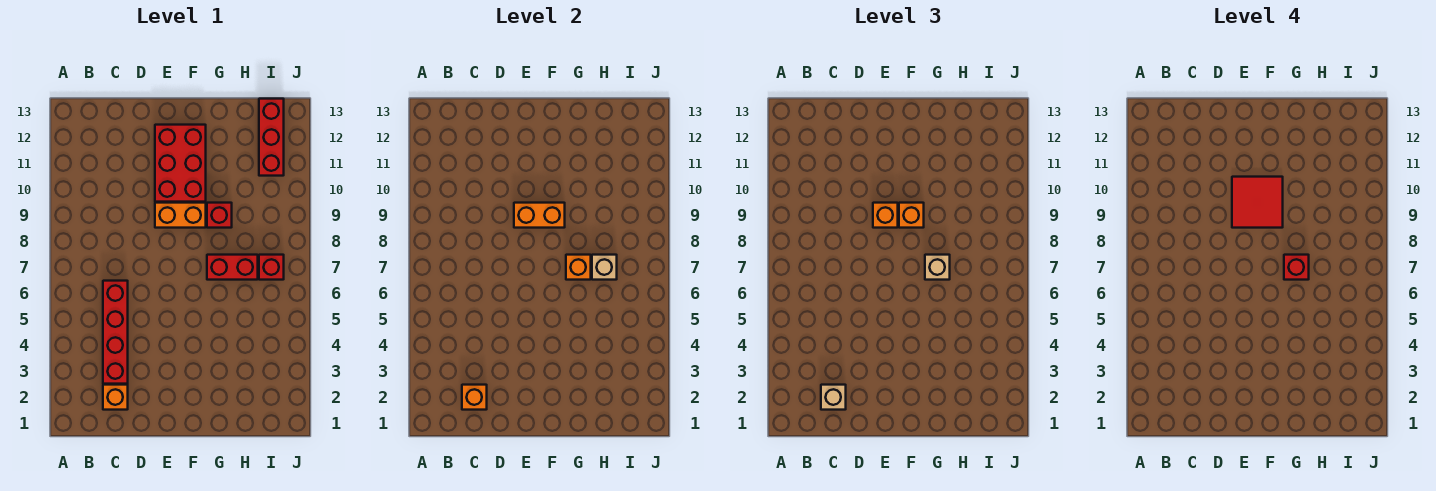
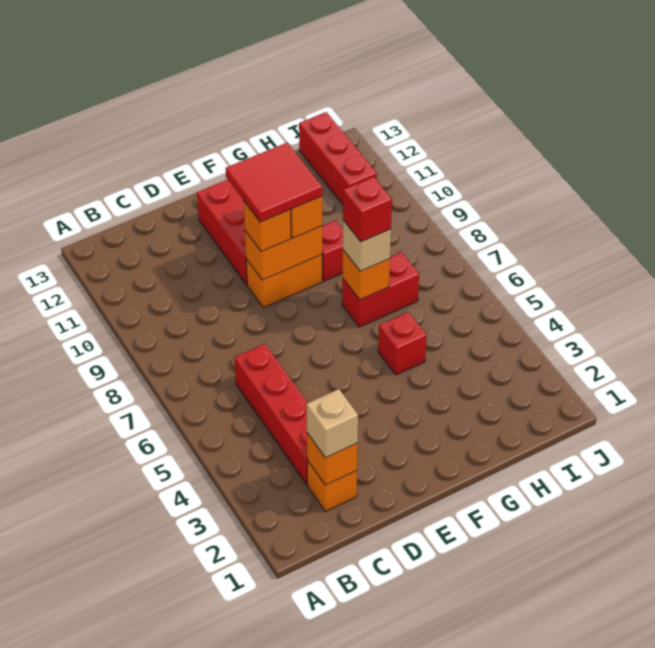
tan brick H7 level 2 -> none
red brick I7 level 1 -> red brick G5 level 1

